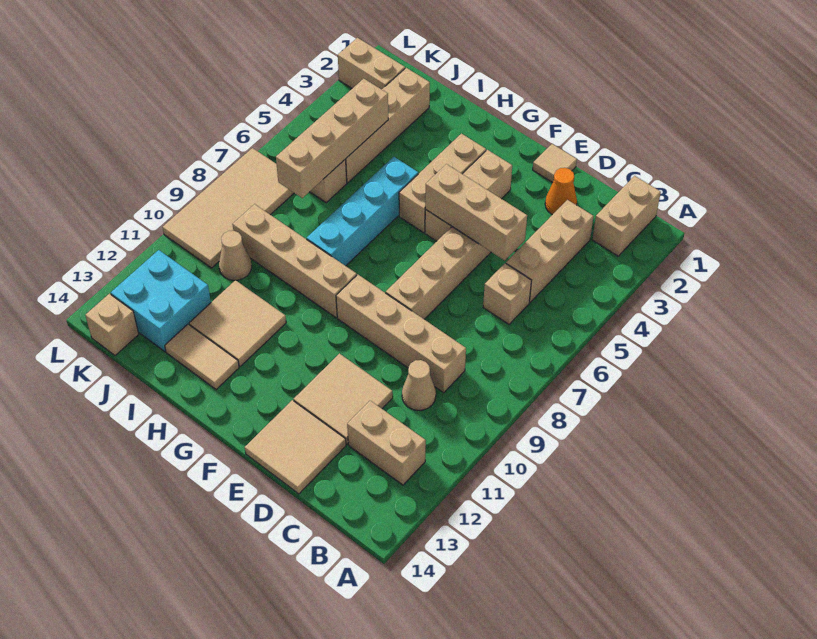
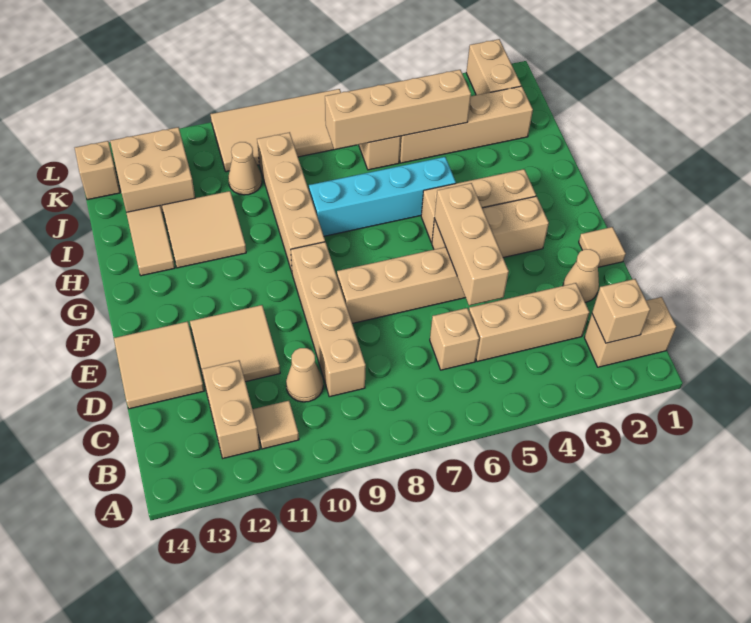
none -> tan brick B2 level 2
none -> tan tile B11 level 1
orange cone D2 level 1 -> tan cone D2 level 1
cyan brick J12:K13 level 1 -> tan brick J12:K13 level 1

